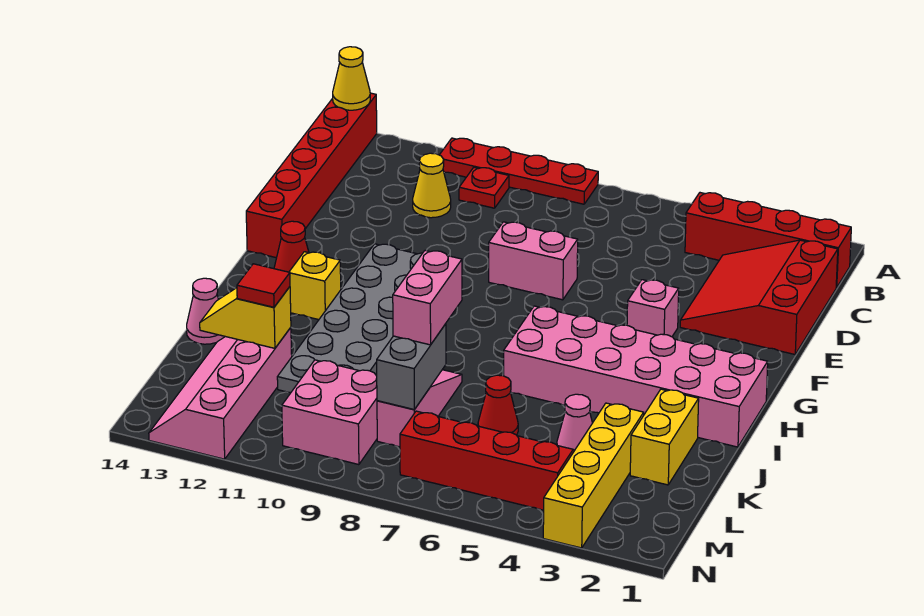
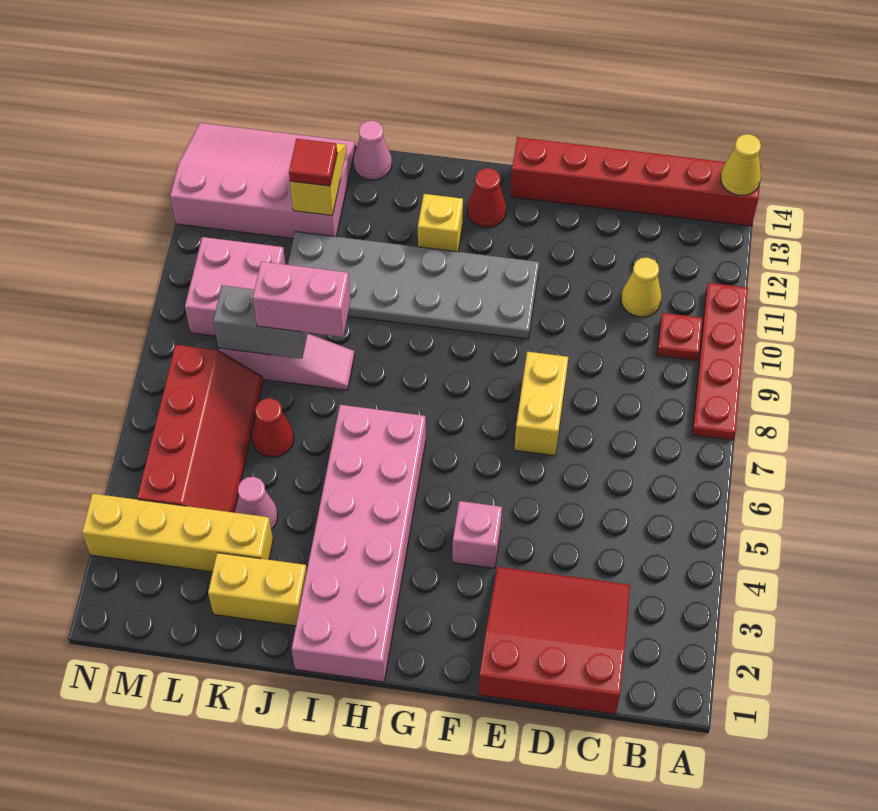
red brick B1:B4 level 1 -> none
pink brick E7:E8 level 1 -> yellow brick E7:E8 level 1
pink slope K12:N13 level 1 top 12 -> pink slope K12:N14 level 1 top 12

